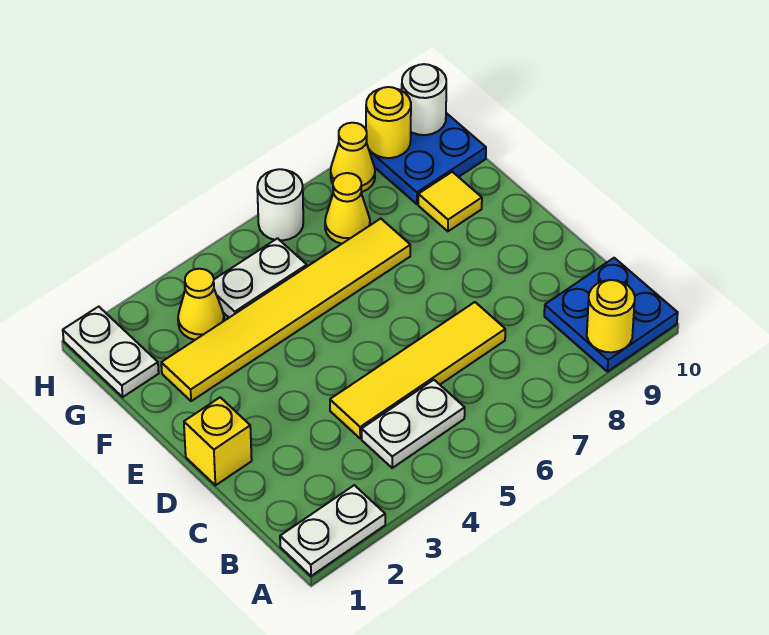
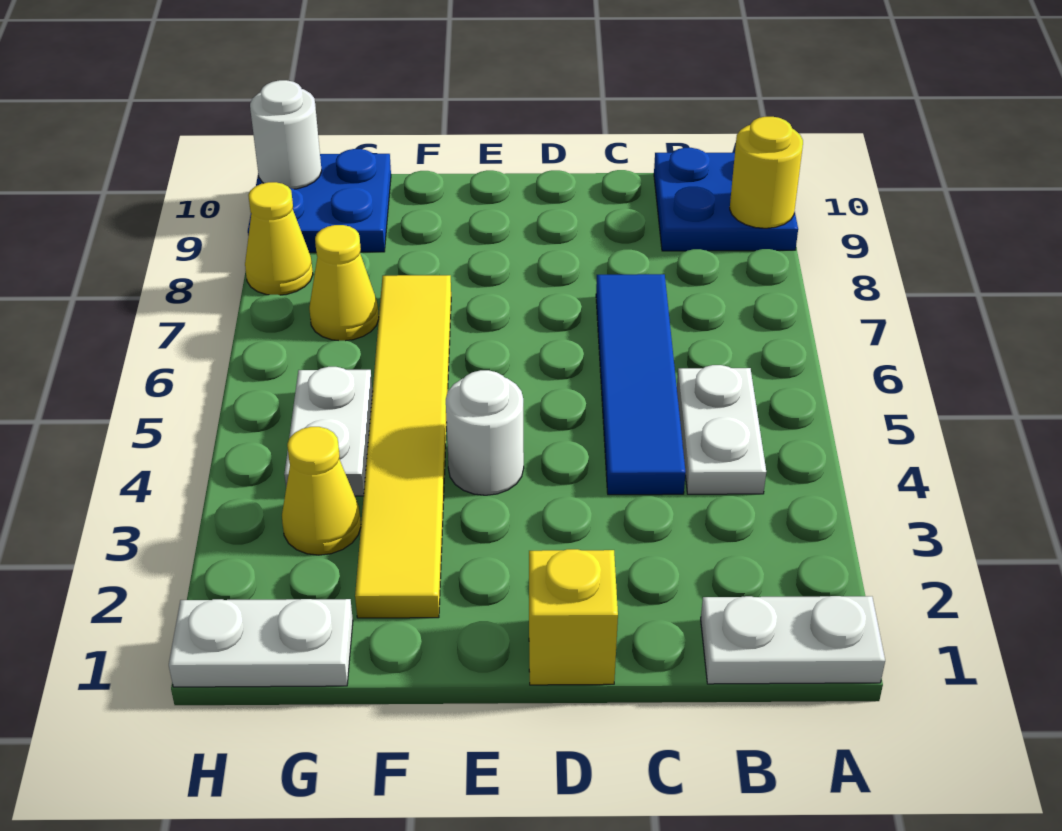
white plate A1:A2 level 1 -> white plate A1:B1 level 1
yellow tile C4:C7 level 1 -> blue tile C4:C7 level 1
yellow tile F9 level 1 -> none
white round brick H6 level 1 -> white round brick E4 level 1
yellow round brick H9 level 2 -> none

